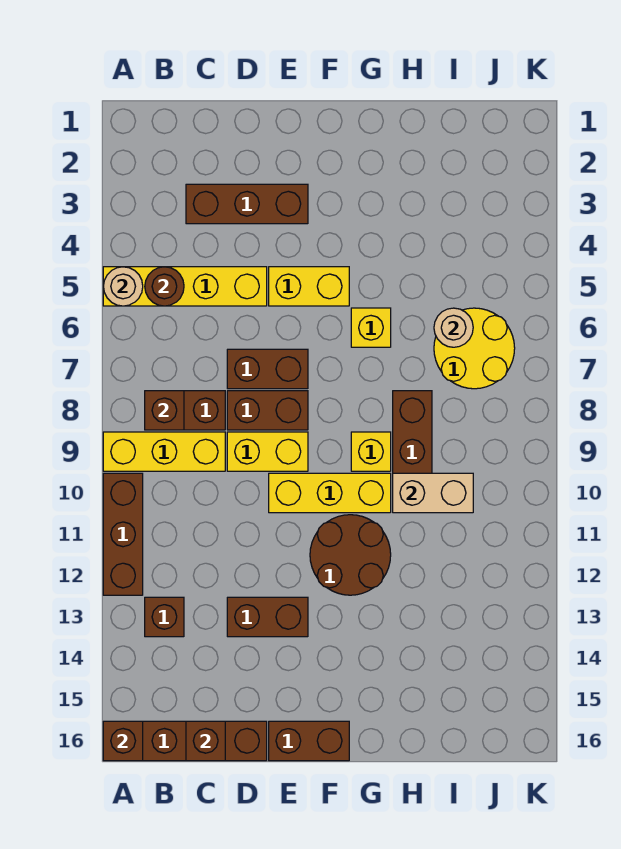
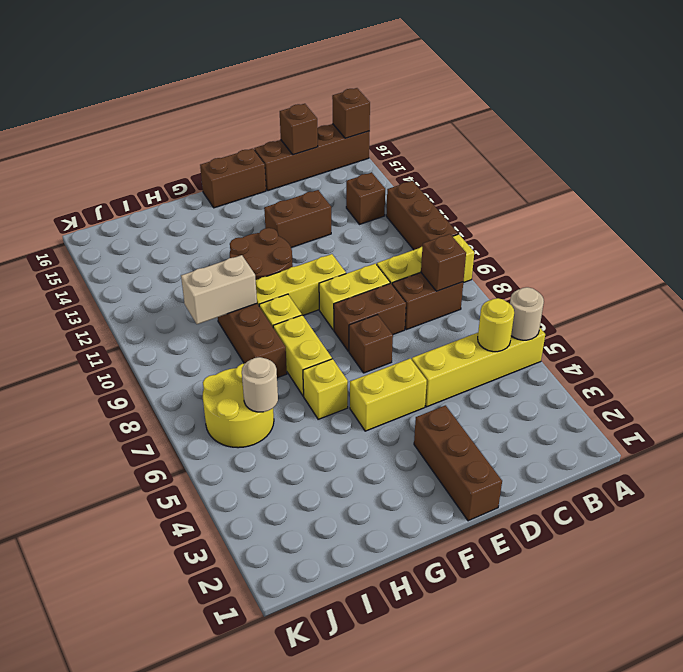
brown round brick B5 level 2 -> yellow round brick B5 level 2
brown brick C3:E3 level 1 -> brown brick E1:E3 level 1
brown brick D7:E7 level 1 -> brown brick E7 level 1
none -> yellow brick G7:G8 level 1

